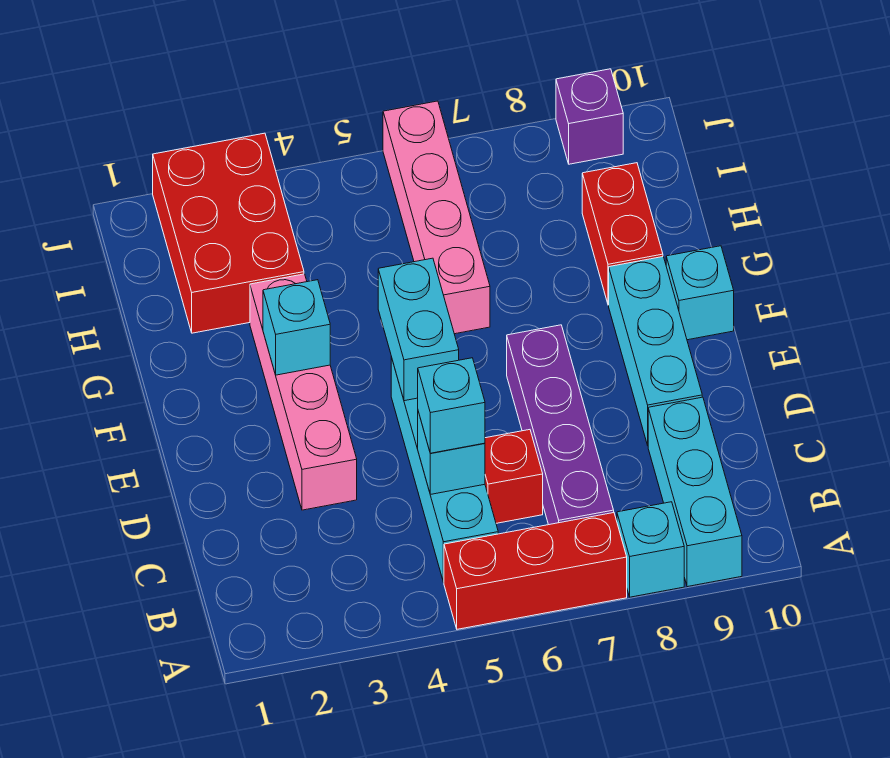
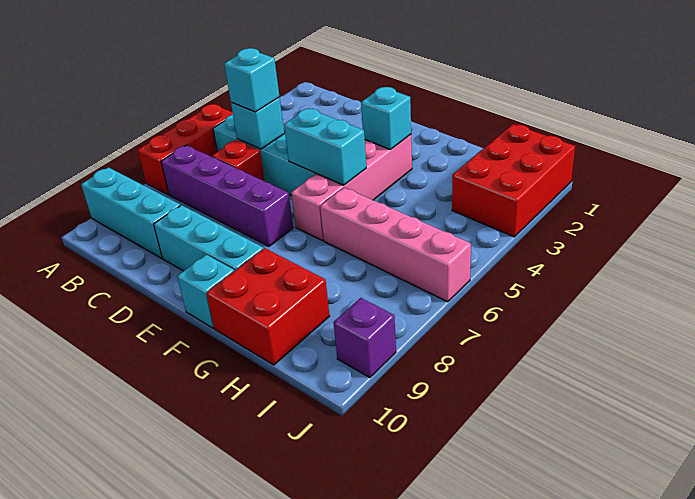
cyan brick A8 level 1 -> none
pink brick D3:G3 level 1 -> pink brick F3:F6 level 1
red brick G9:H9 level 1 -> red brick G9:H10 level 1
red brick H2:J3 level 1 -> red brick I1:J3 level 1

